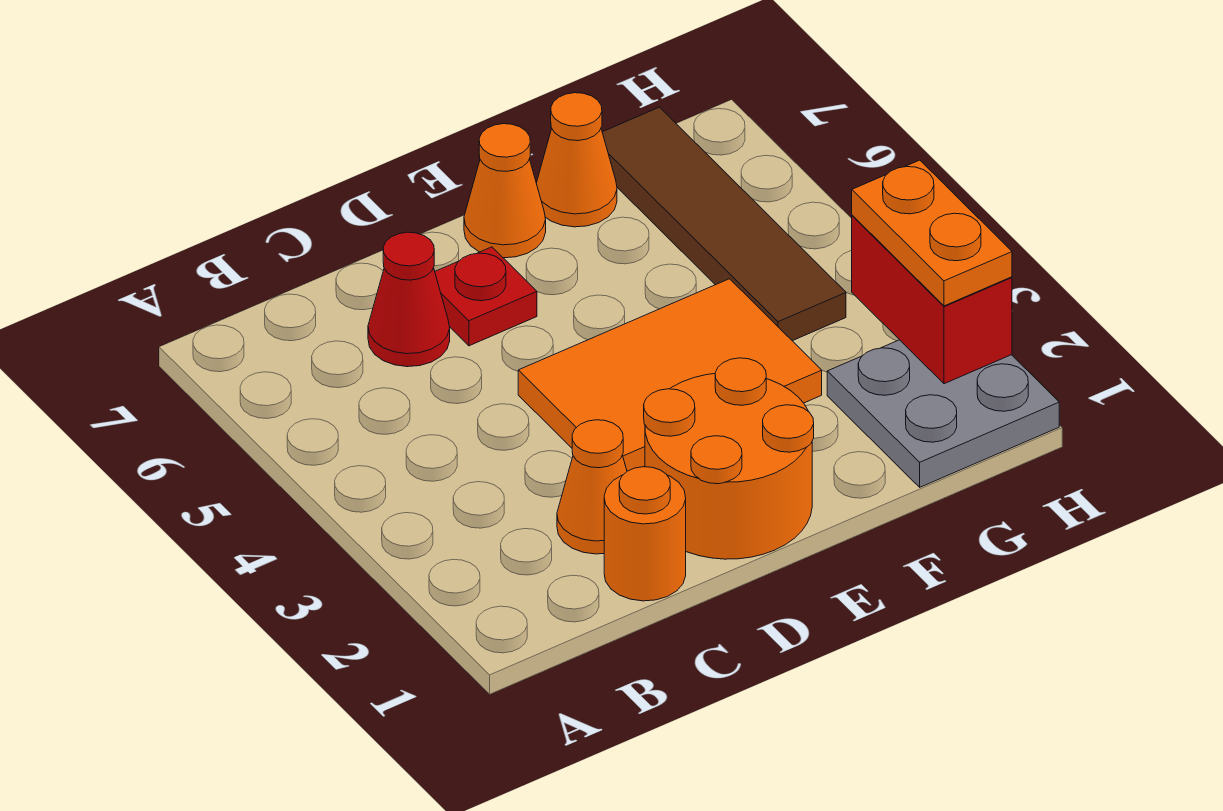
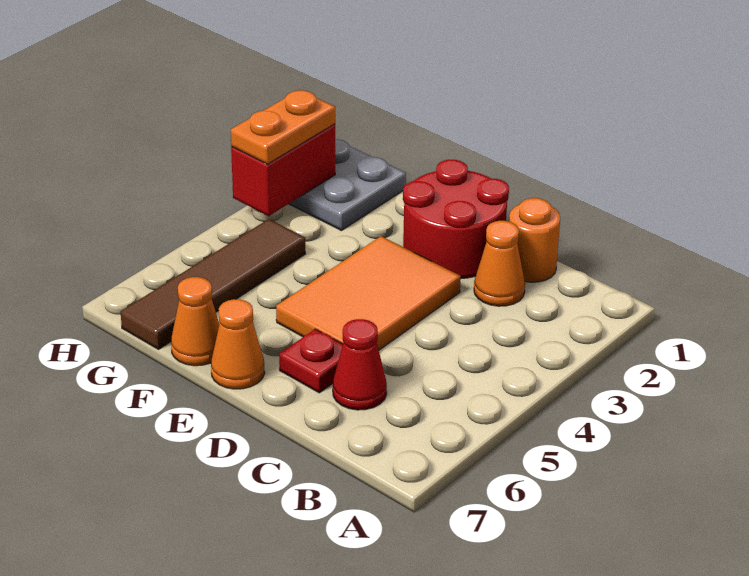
orange round brick D1:E2 level 1 -> red round brick D1:E2 level 1
orange tile D3:F4 level 1 -> orange tile D3:E5 level 1

